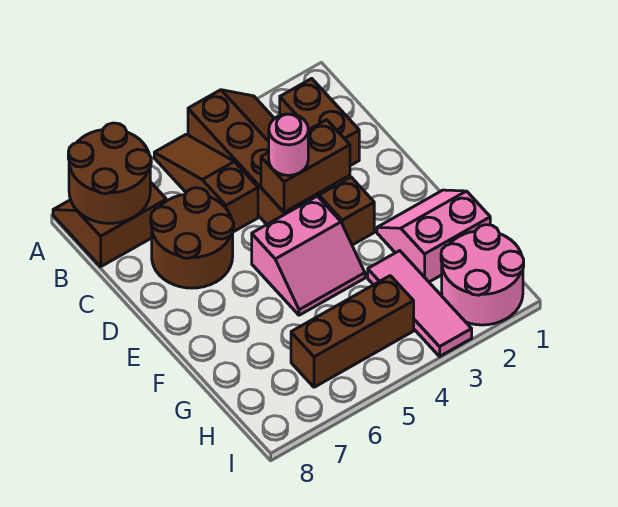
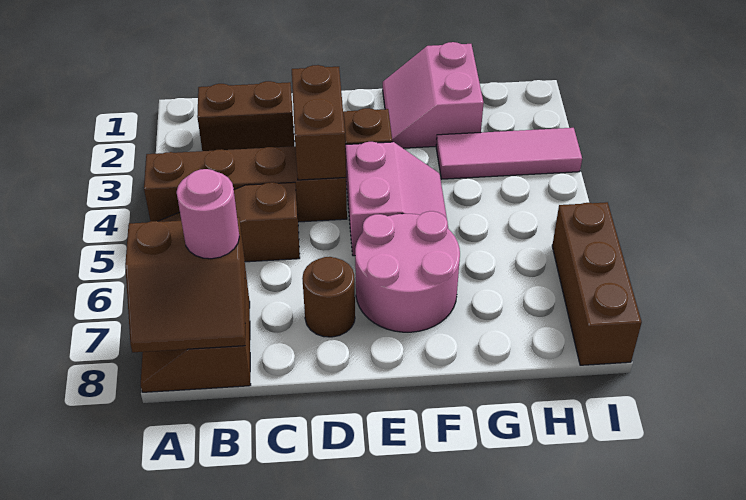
brown round brick A7:B8 level 2 -> brown slope A7:B8 level 2 top 7
brown round brick C6:D7 level 1 -> brown round brick D7 level 1
pink round brick D4 level 3 -> pink round brick B7 level 3
pink round brick H1:I2 level 1 -> pink round brick E6:F7 level 1
brown brick H4:H6 level 1 -> brown brick I6:I8 level 1

